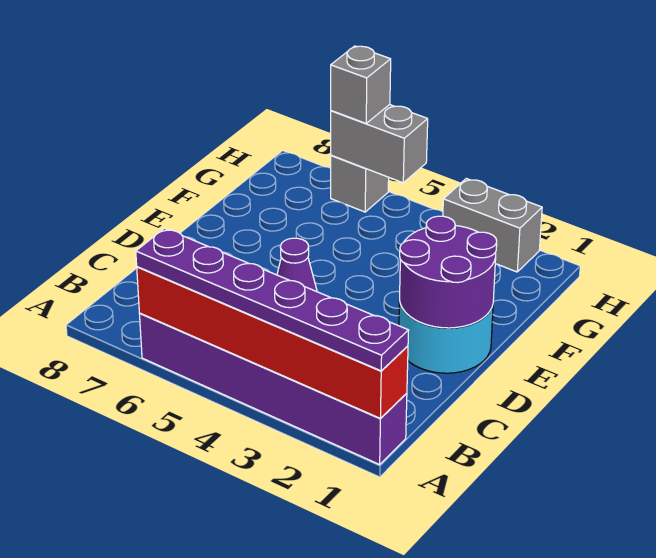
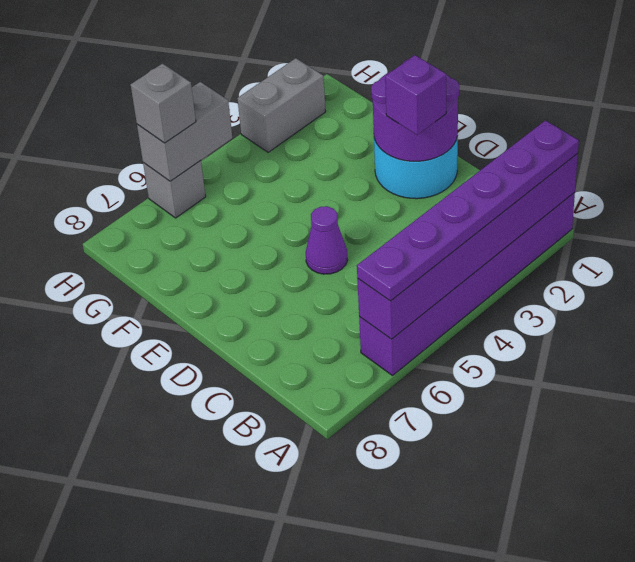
red brick A1:A6 level 2 -> purple brick A1:A6 level 2
none -> purple brick D2 level 3

